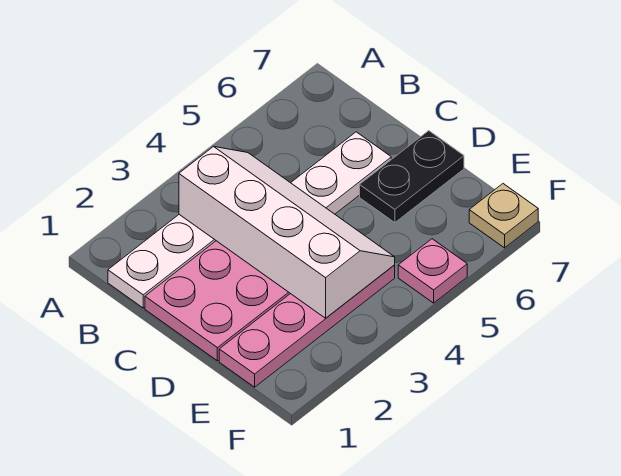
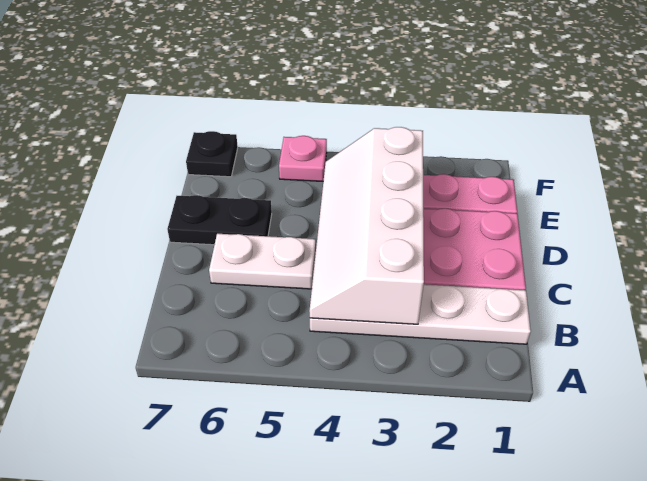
tan plate F7 level 1 -> black plate F7 level 1

